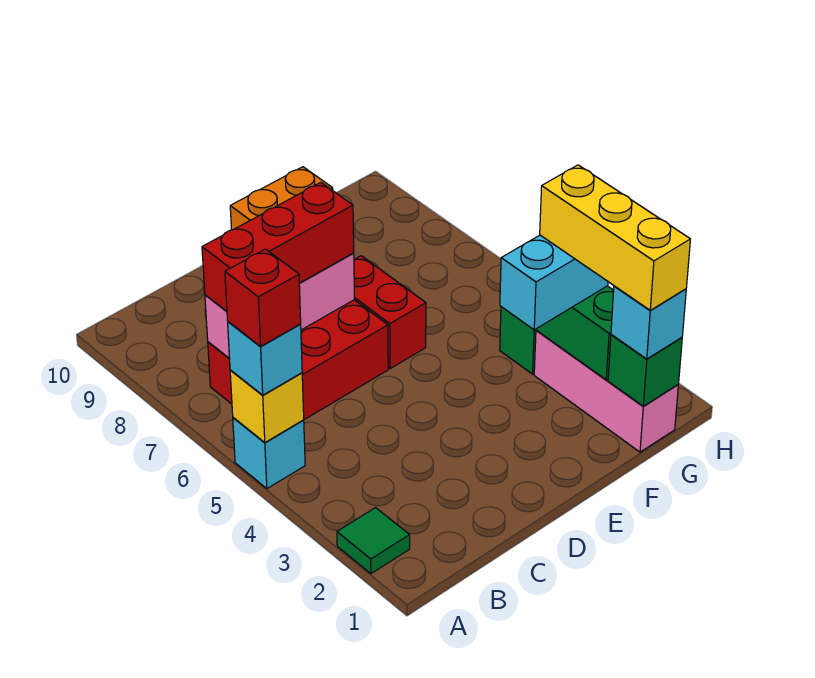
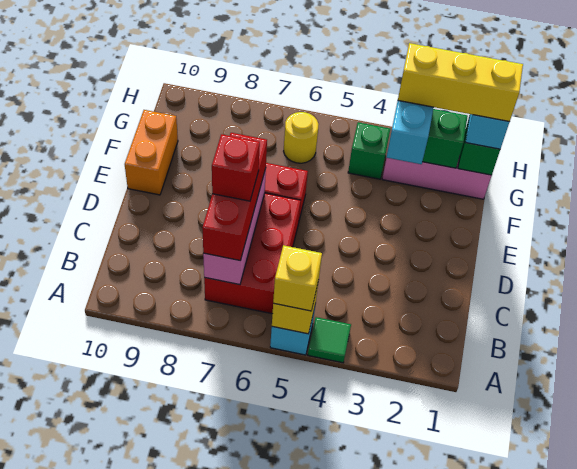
green tile A2 level 1 -> green tile A4 level 1
cyan brick A5 level 3 -> yellow brick A5 level 3
red brick A5 level 4 -> red brick C7 level 4
none -> yellow round brick G6 level 1

